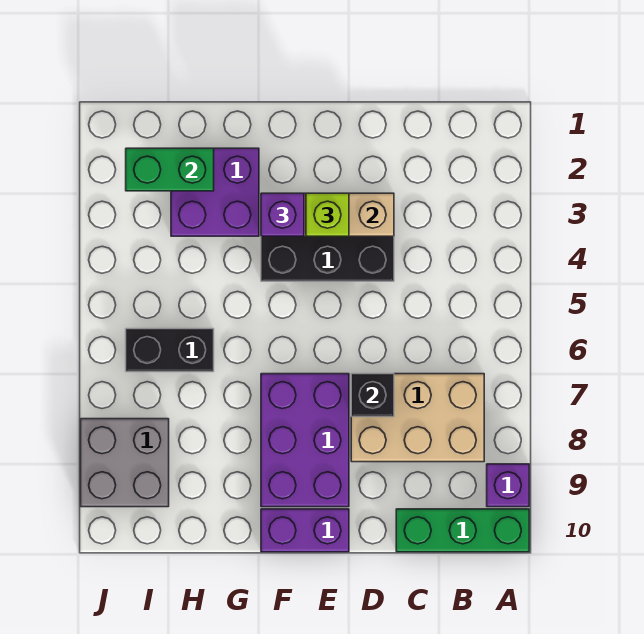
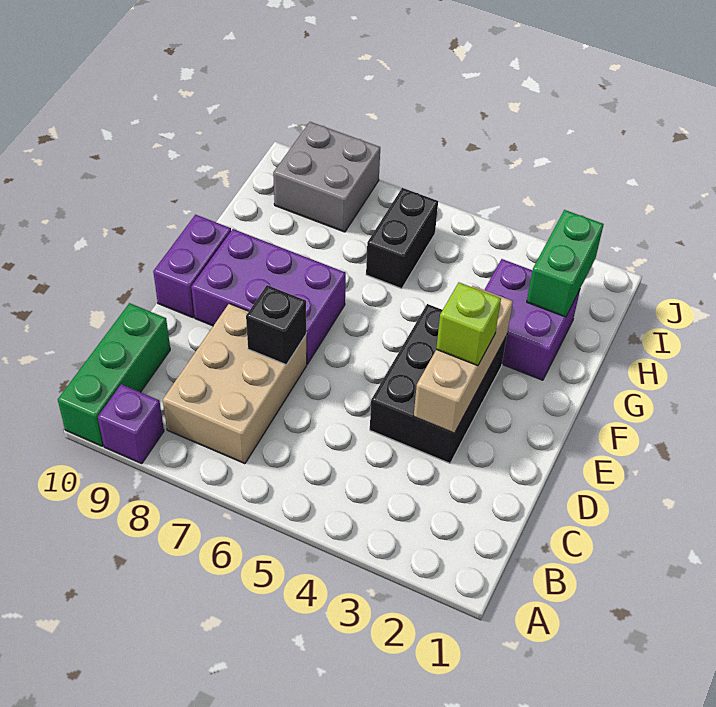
purple brick F3 level 3 -> none

